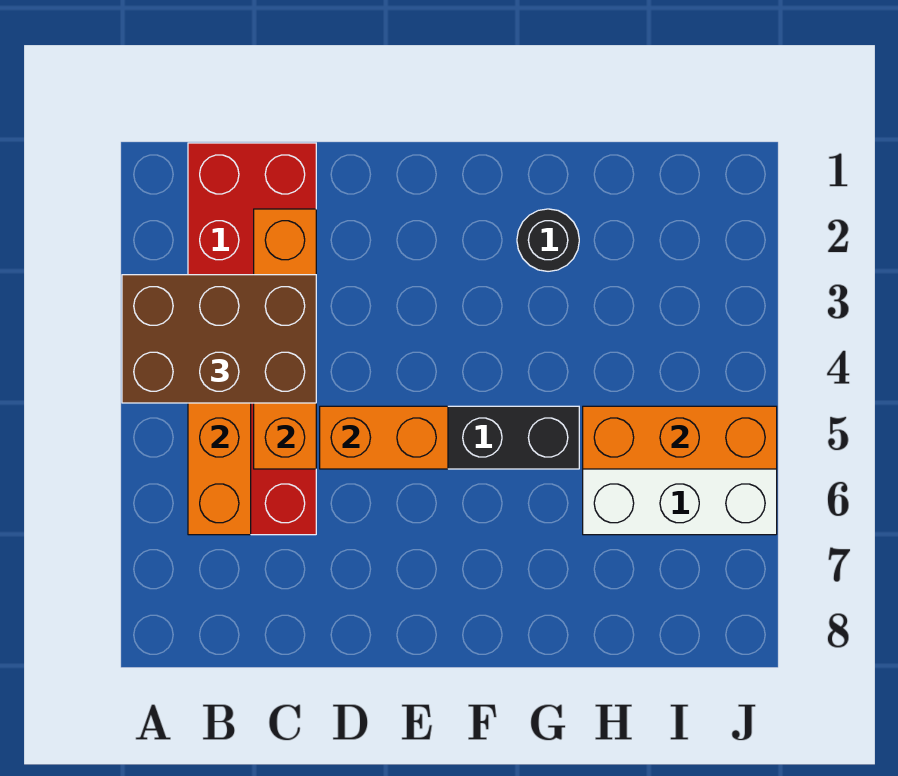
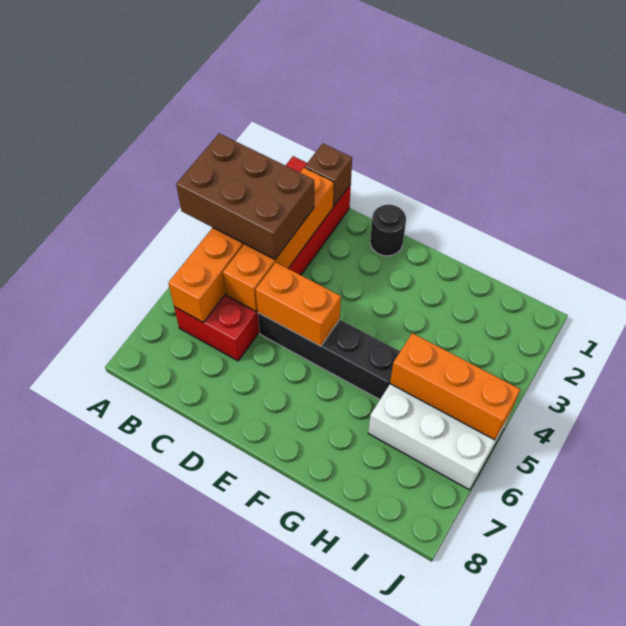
none -> brown brick C1 level 2
black round brick G2 level 1 -> black round brick E1 level 1

